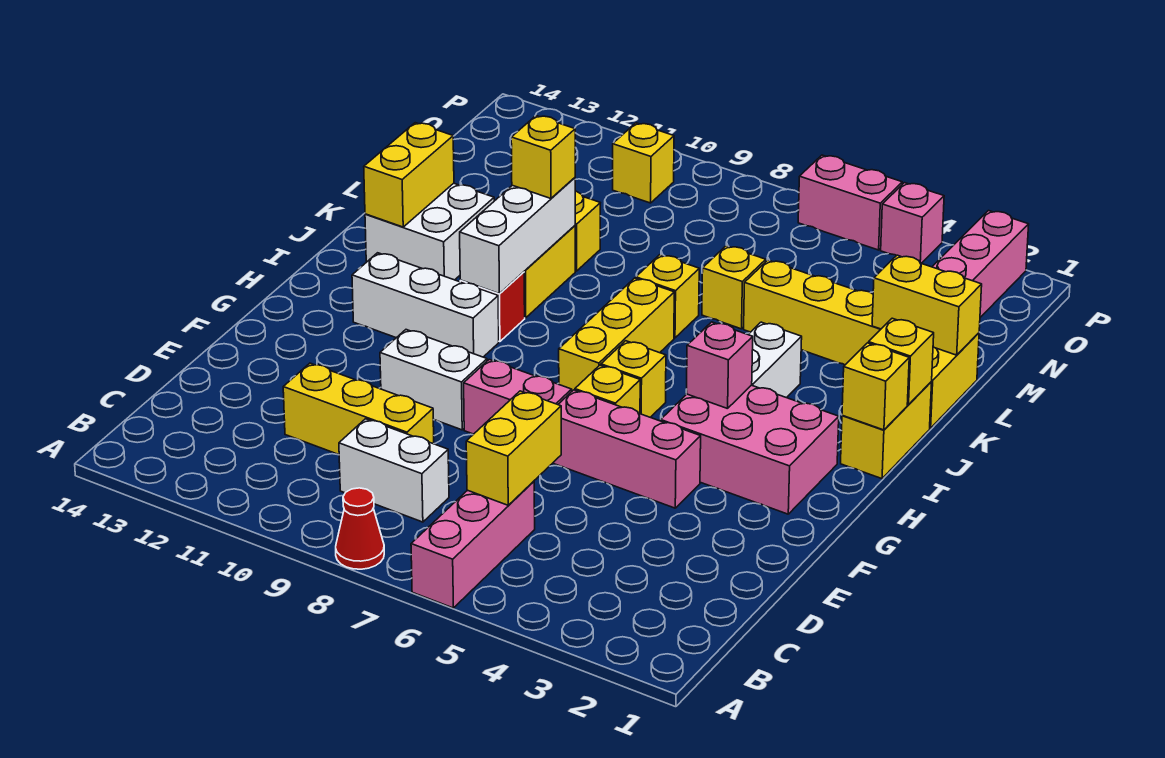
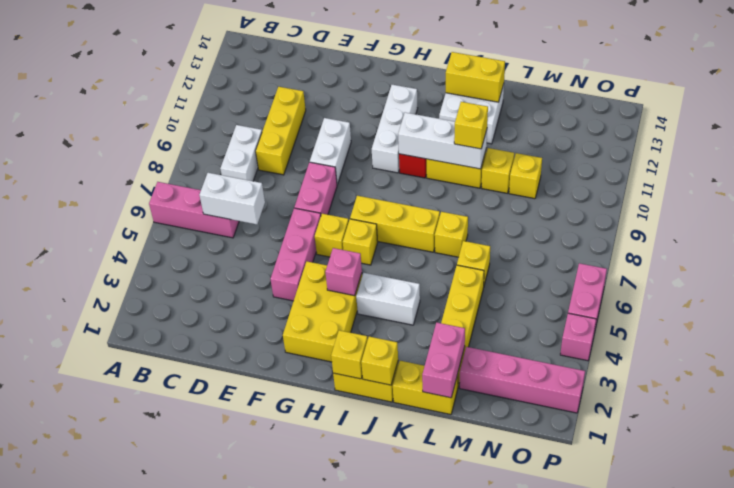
red cone A8 level 1 -> none
yellow brick C6:D6 level 2 -> white brick C6:D6 level 2
pink brick G2:H4 level 1 -> yellow brick G2:H4 level 1
yellow brick L1:L2 level 2 -> pink brick L1:L2 level 2
yellow brick O10 level 1 -> yellow brick M10 level 1

